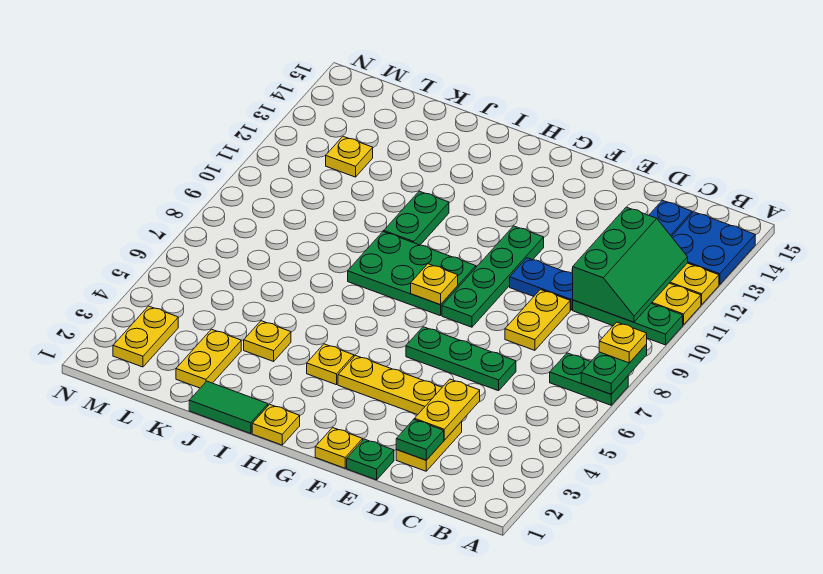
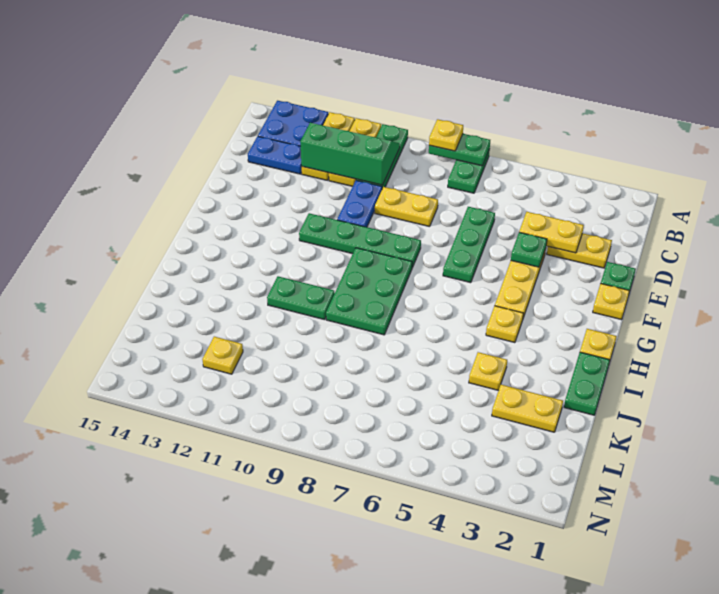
green plate D2 level 2 -> green plate E4 level 2
yellow plate G8 level 2 -> none
green tile I1:J1 level 1 -> green plate I1:J1 level 1
yellow plate M2:M3 level 1 -> none

